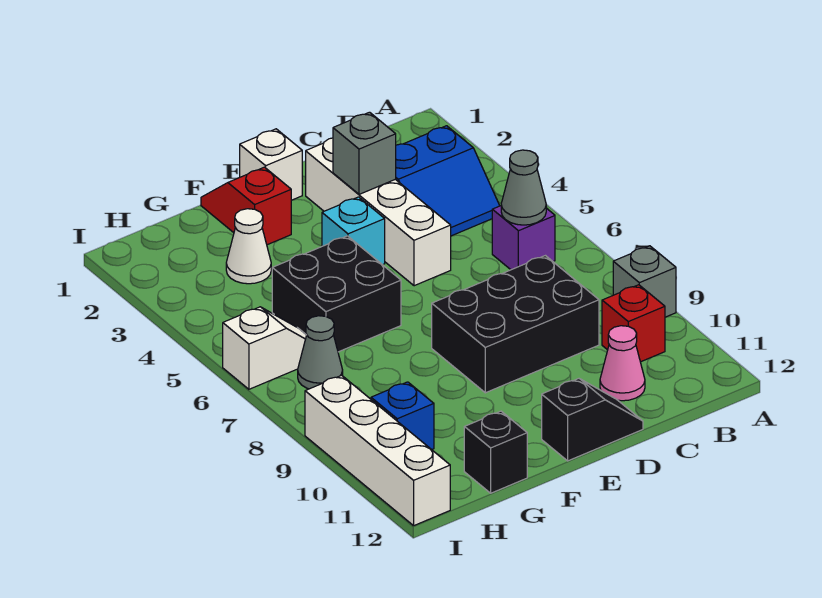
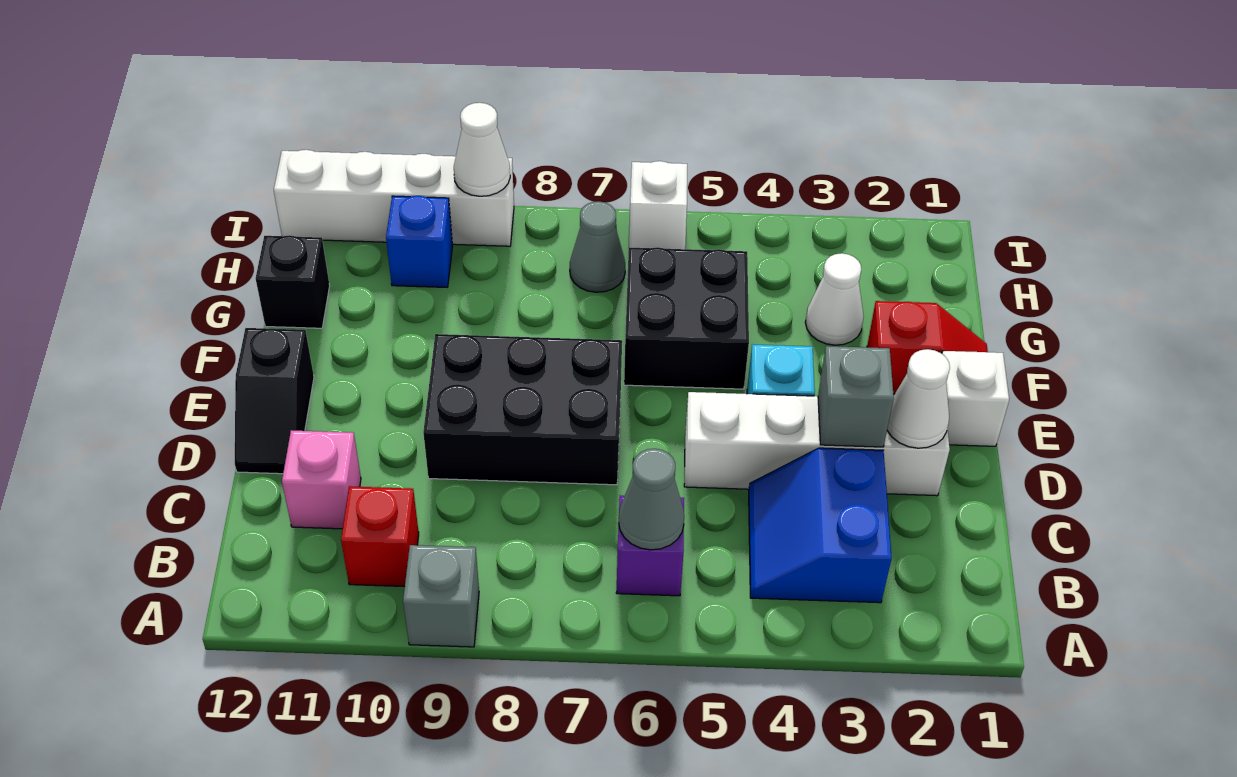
black brick C8:E9 level 1 -> black brick D7:E9 level 1
pink cone C11 level 1 -> pink brick C11 level 1
none -> white cone D2 level 2
none -> white cone I9 level 2

